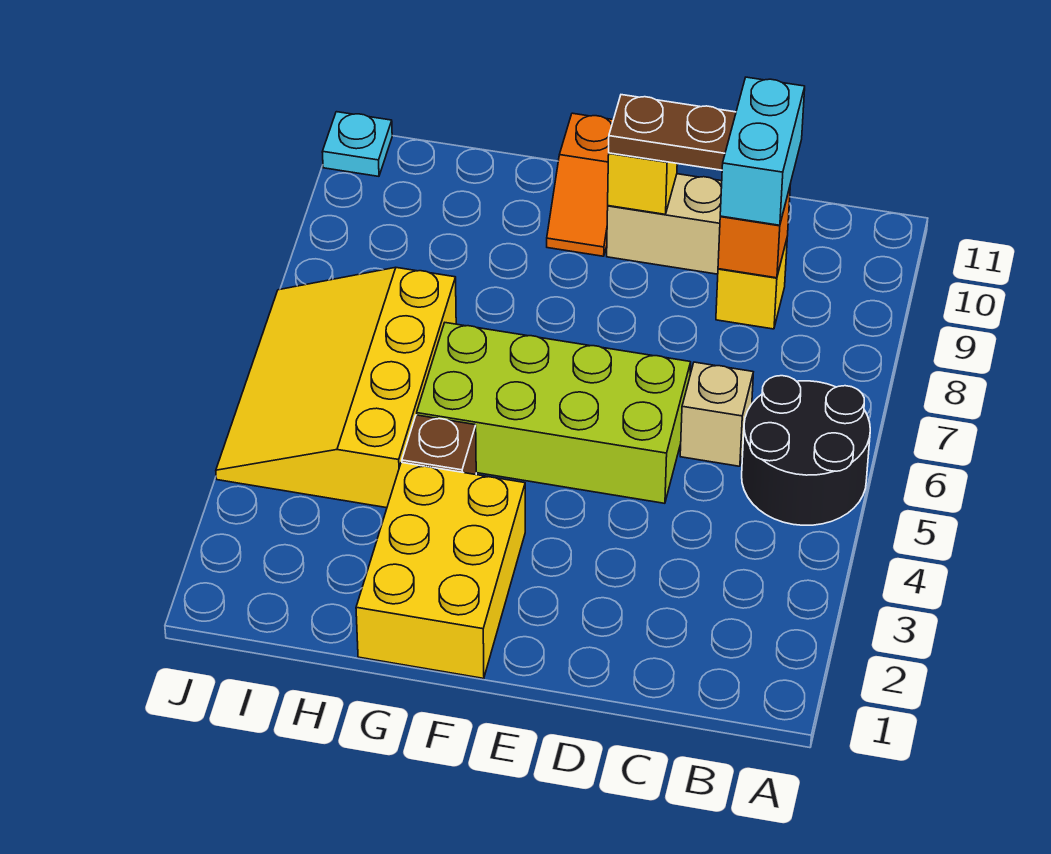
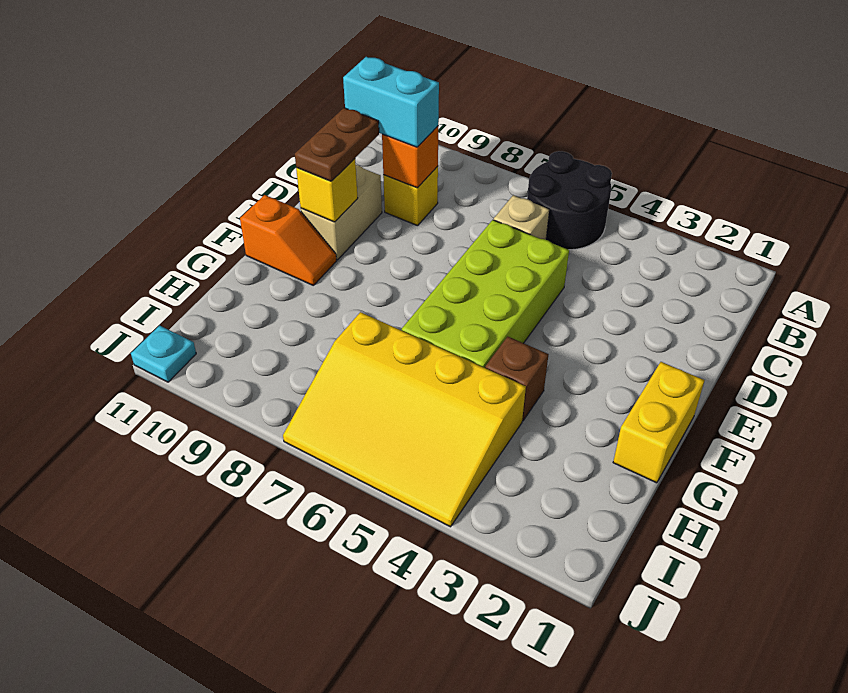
yellow brick F1:G3 level 1 -> yellow brick F1:G1 level 1

